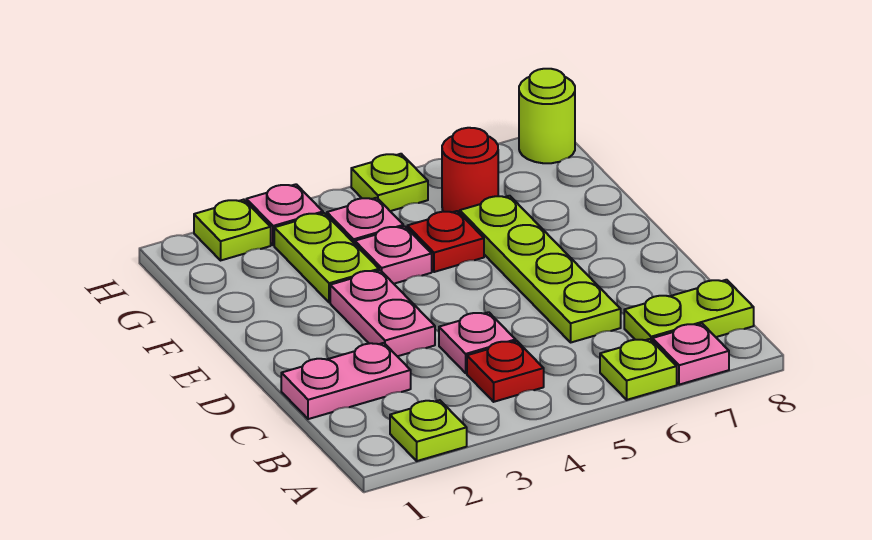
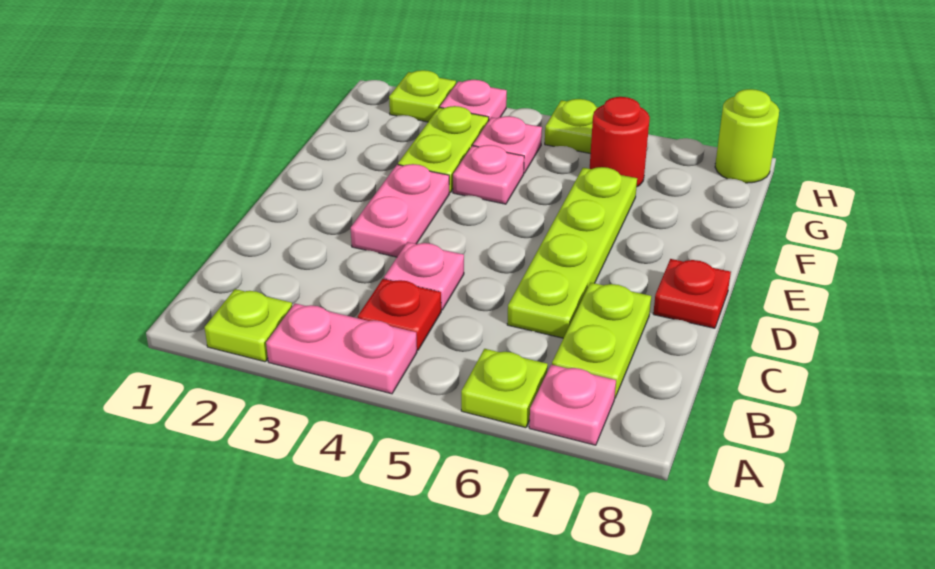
lime plate B7:B8 level 1 -> lime plate B7:C7 level 1
pink plate C1:C2 level 1 -> pink plate A3:A4 level 1
red plate F5 level 1 -> red plate D8 level 1

